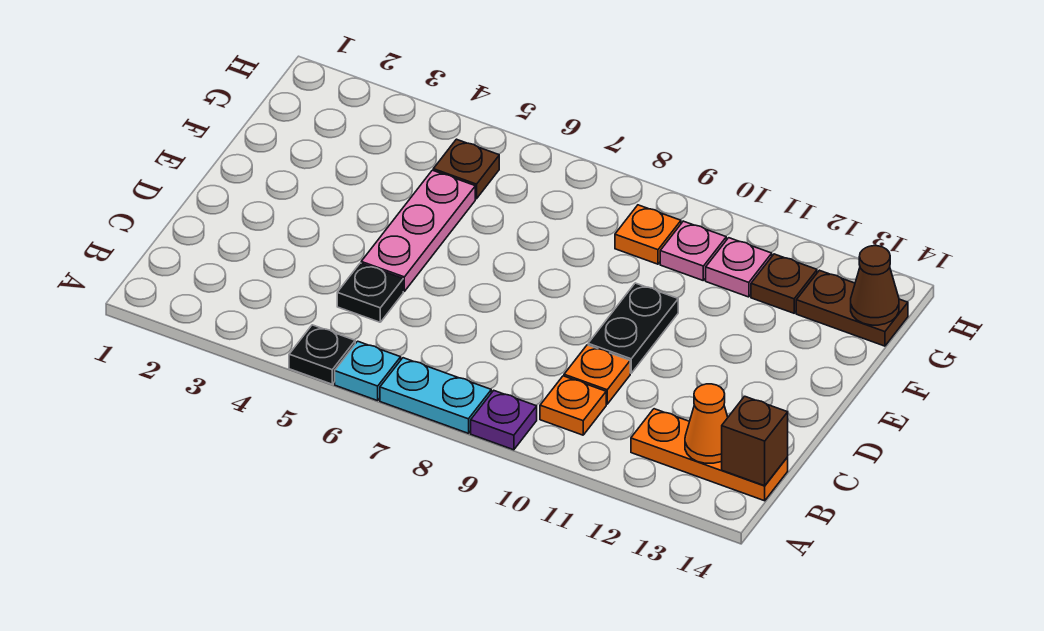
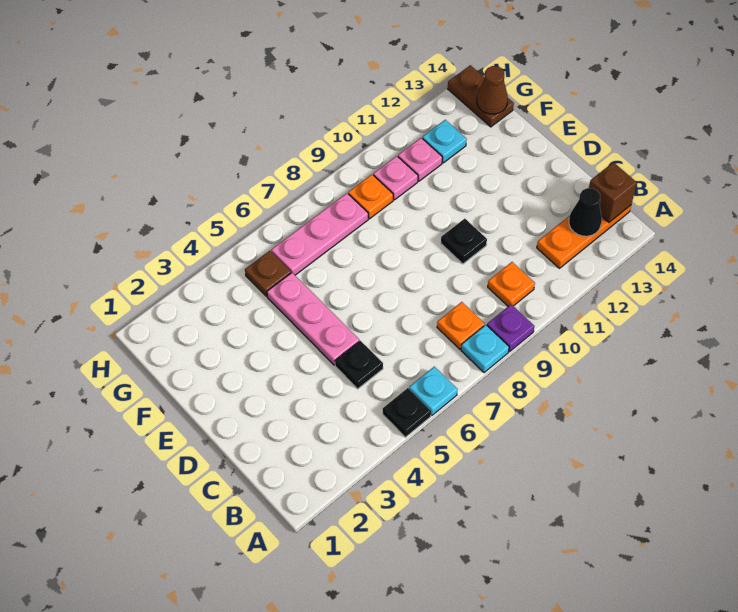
cyan plate A7:A8 level 1 -> cyan plate A8 level 1
orange cone B13 level 2 -> black cone B13 level 2
orange plate C10 level 1 -> orange plate B8 level 1
black plate D10:E10 level 1 -> black plate D10 level 1
none -> pink plate G6:G8 level 1
brown plate G12 level 1 -> cyan plate G12 level 1
brown plate G13:G14 level 1 -> brown plate G14:H14 level 1

